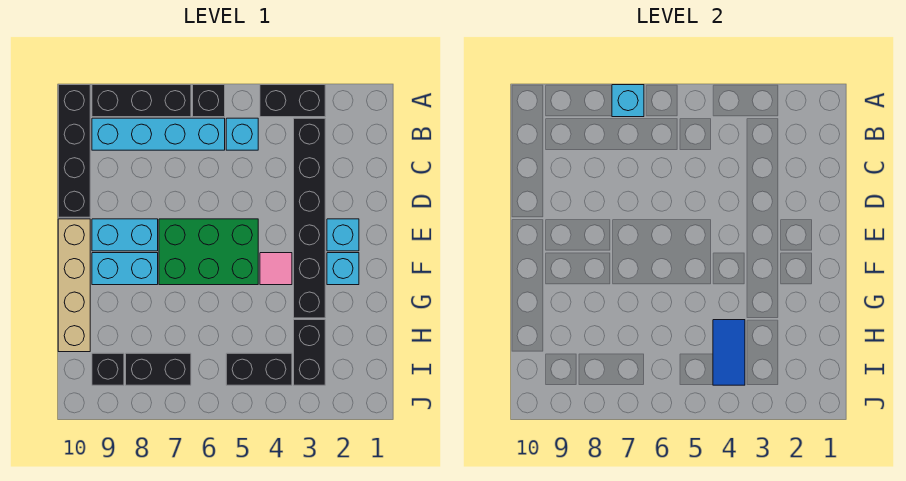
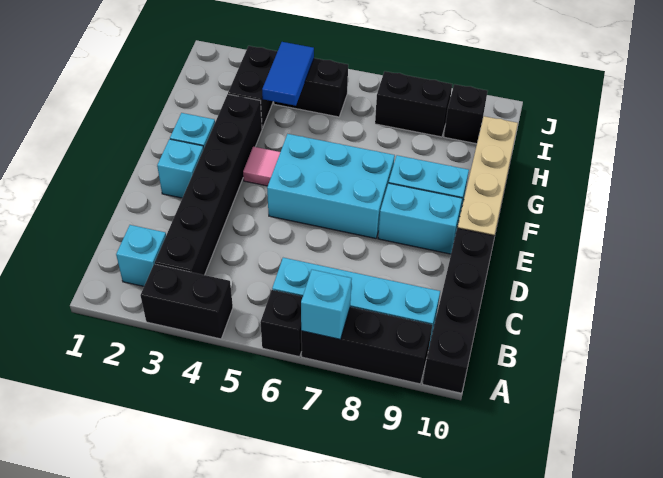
cyan brick B5 level 1 -> cyan brick B2 level 1
green brick E5:F7 level 1 -> cyan brick E5:F7 level 1

